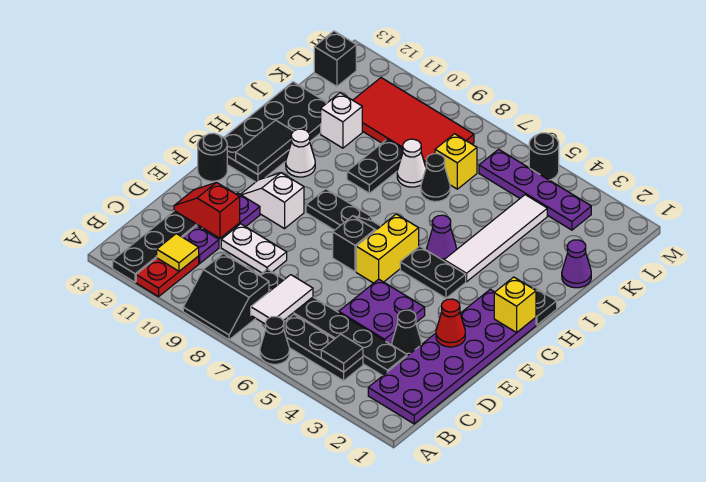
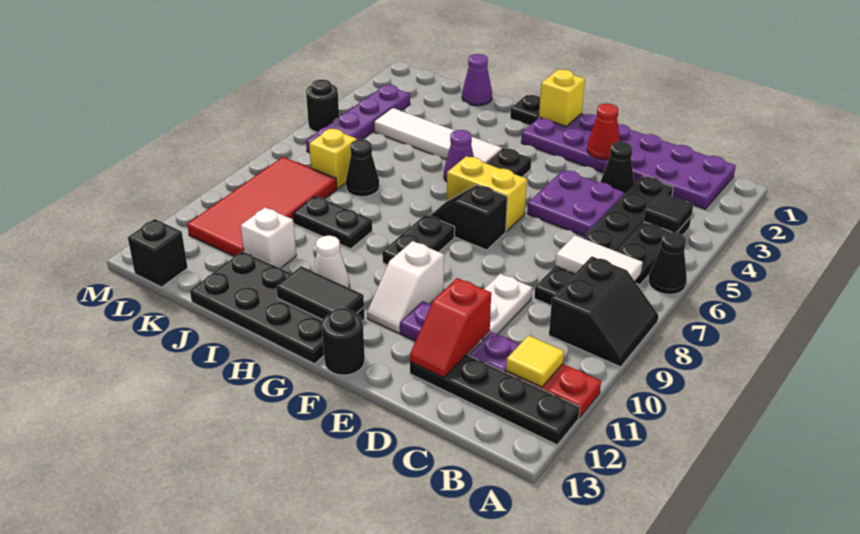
white cone J8 level 1 -> none

